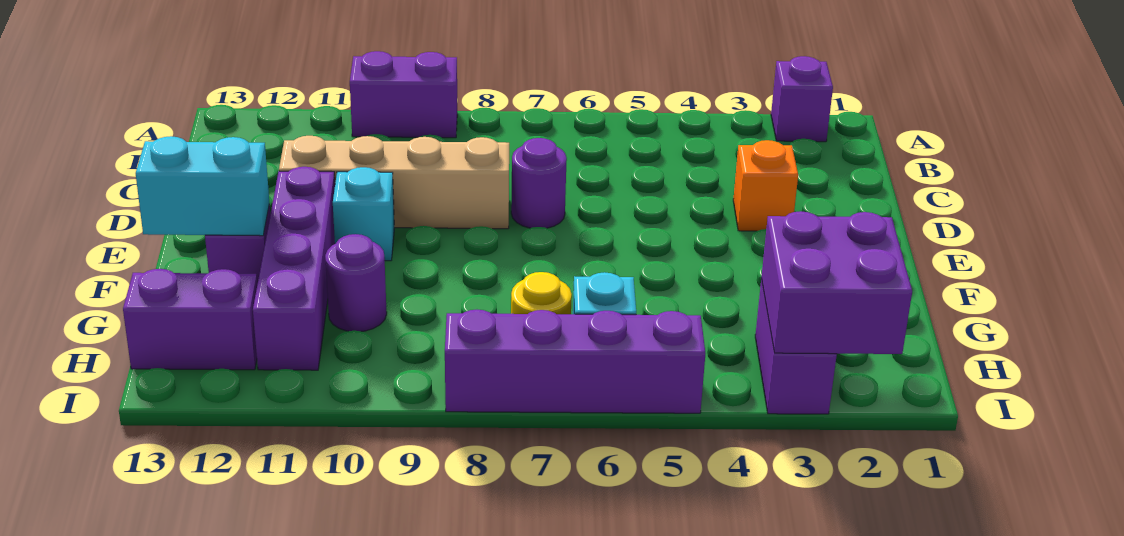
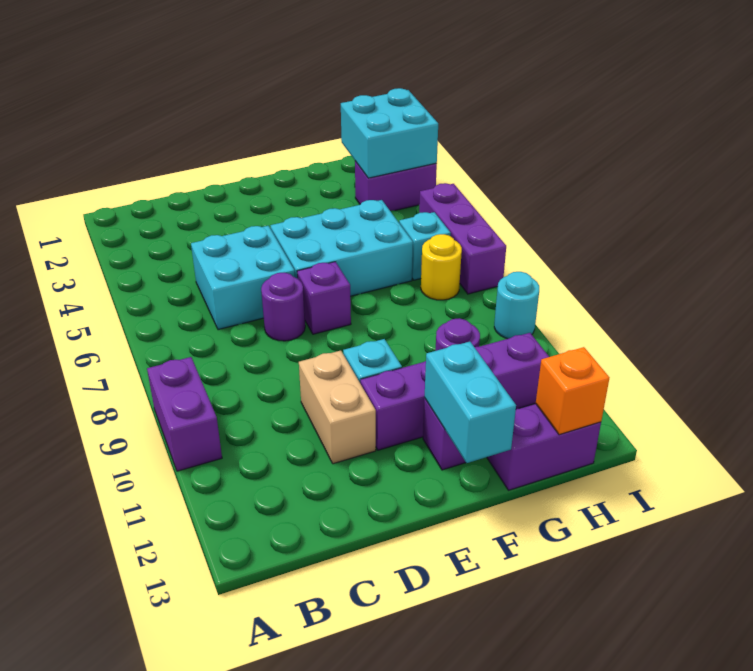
purple brick A2 level 1 -> purple brick E7 level 1
none -> cyan brick C5:D6 level 1
orange brick D3 level 1 -> orange brick H13 level 2
tan brick D8:D11 level 1 -> tan brick D10:D11 level 1
none -> cyan brick E5:G6 level 1
purple brick H2:I3 level 2 -> cyan brick H2:I3 level 2
purple brick H12:H13 level 1 -> purple brick G13:H13 level 1
purple brick I5:I8 level 1 -> purple brick I5:I7 level 1
none -> cyan round brick I9 level 1

